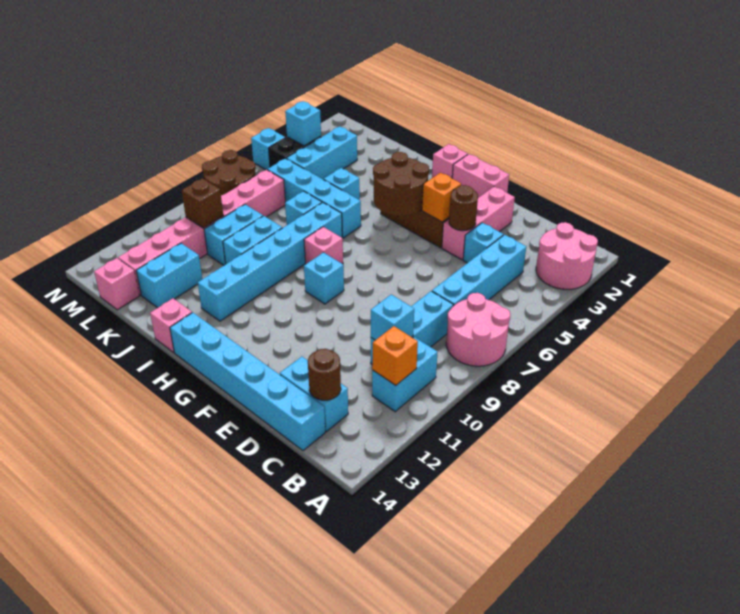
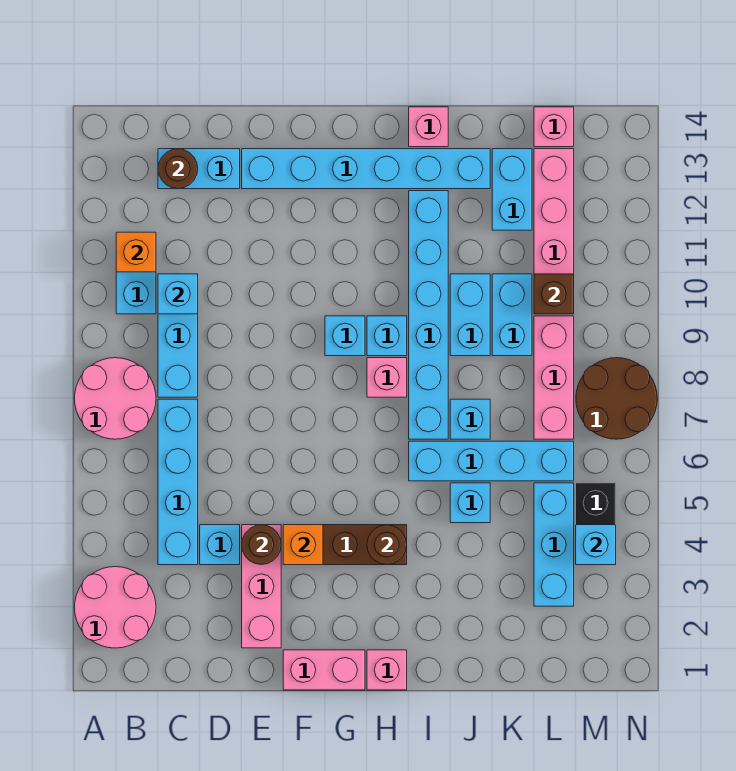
cyan brick C14:H14 level 1 -> cyan brick E13:J13 level 1
brown round brick G4:H5 level 2 -> brown round brick H4 level 2
cyan brick N5 level 1 -> cyan brick H9 level 1

